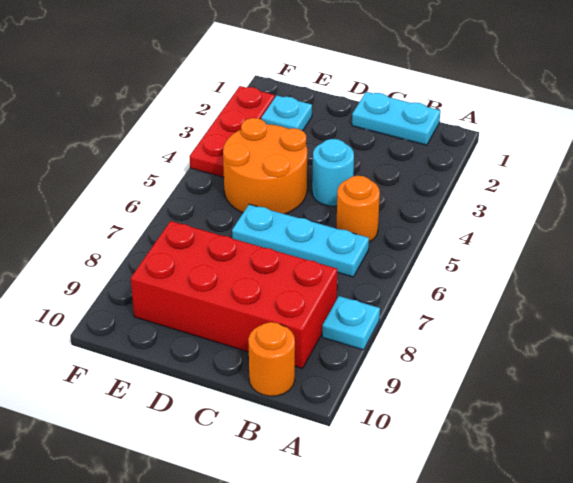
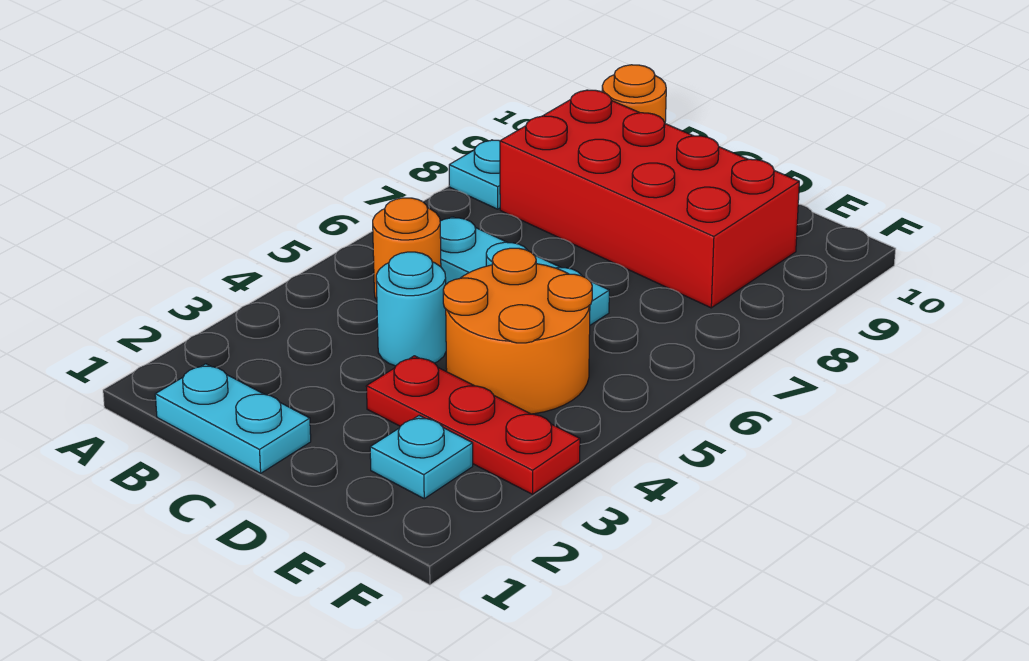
red plate F2:F4 level 1 -> red plate D3:F3 level 1

